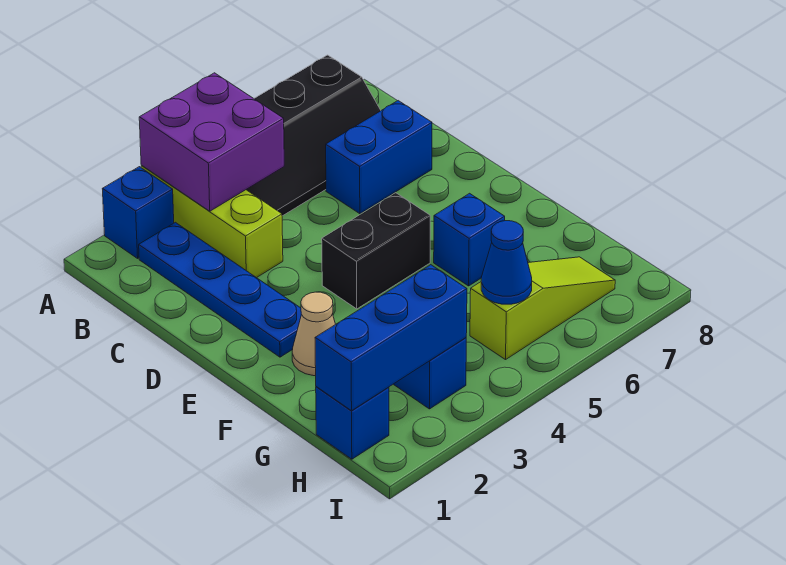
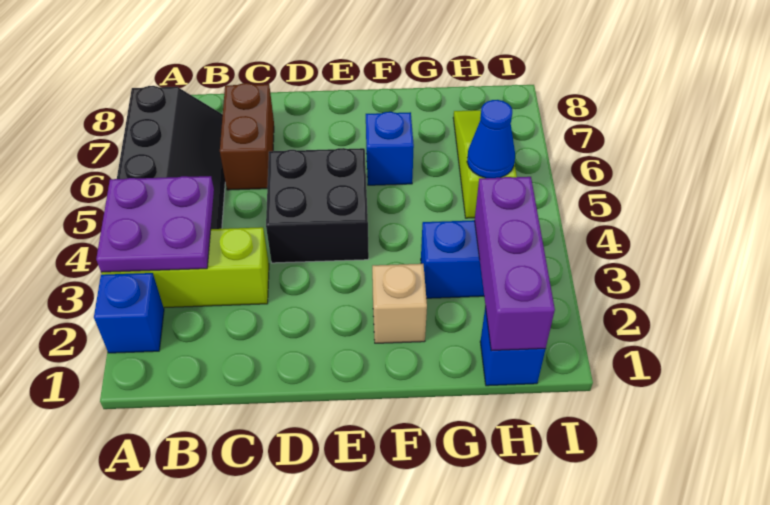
purple brick A3:B4 level 2 -> purple plate A3:B4 level 2
blue plate B2:E2 level 1 -> none
blue brick C6:C7 level 1 -> brown brick C6:C7 level 1
black brick E4:E5 level 1 -> black brick D4:E5 level 1
tan cone F2 level 1 -> tan brick F2 level 1
blue brick H1:H3 level 2 -> purple brick H1:H3 level 2

